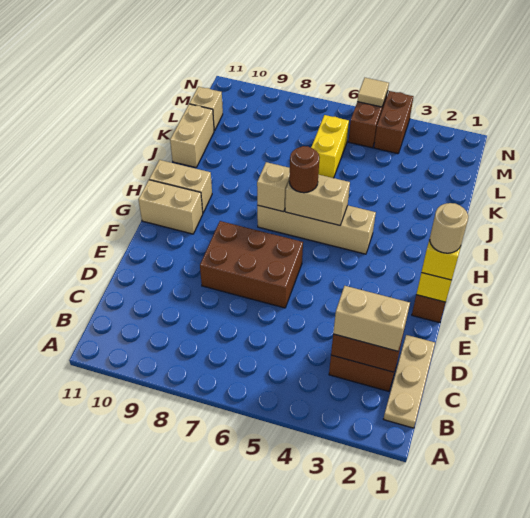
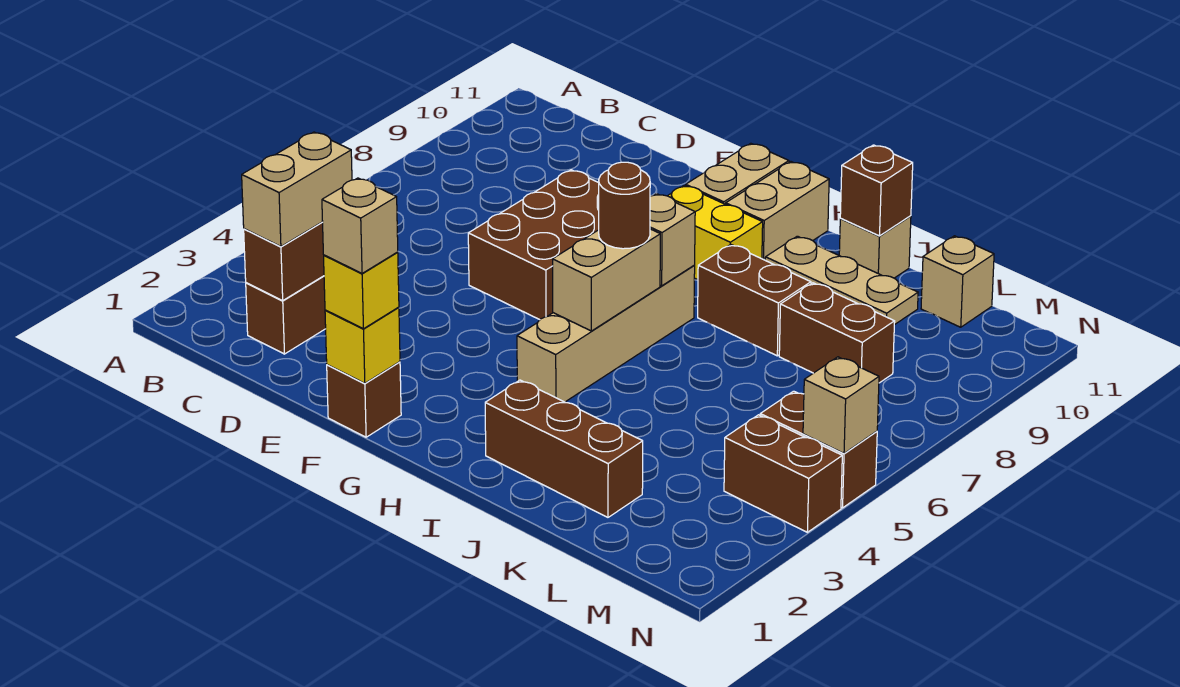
tan plate B1:D1 level 1 -> tan plate I10:K10 level 1
tan round brick F1 level 4 -> tan brick F1 level 4
none -> brown brick I2:K2 level 1
none -> brown brick I8:J8 level 1
tan brick J11:K11 level 1 -> tan brick J11 level 1
none -> brown brick J11 level 2
yellow brick K6:L6 level 1 -> yellow brick G9:H9 level 1
none -> brown brick K8:L8 level 1
tan tile N5 level 2 -> tan brick N5 level 2

